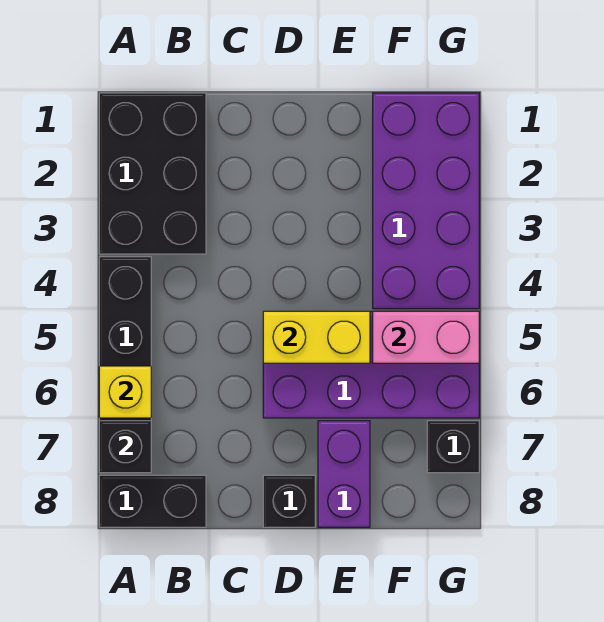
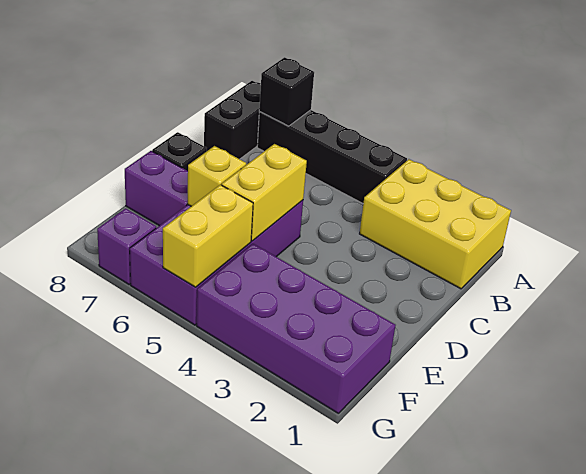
black brick A1:B3 level 1 -> yellow brick A1:B3 level 1
yellow brick A6 level 2 -> yellow brick E6 level 2
pink brick F5:G5 level 2 -> yellow brick F5:G5 level 2
black brick G7 level 1 -> purple brick G7 level 1

